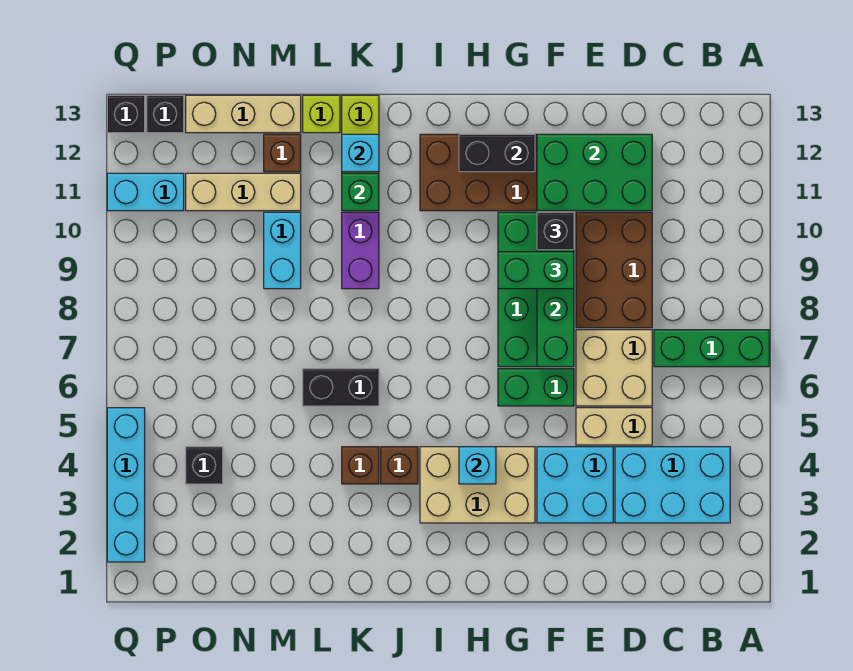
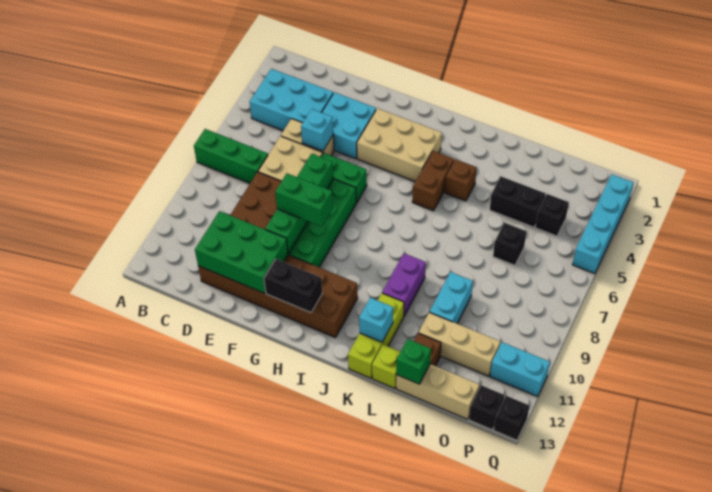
black brick F10 level 3 -> black brick N6 level 1
cyan brick H4 level 2 -> cyan brick E5 level 2
brown brick J4 level 1 -> brown brick J4:J5 level 1
black brick K6:L6 level 1 -> black brick M4:N4 level 1
green brick K11 level 2 -> green brick M13 level 2

